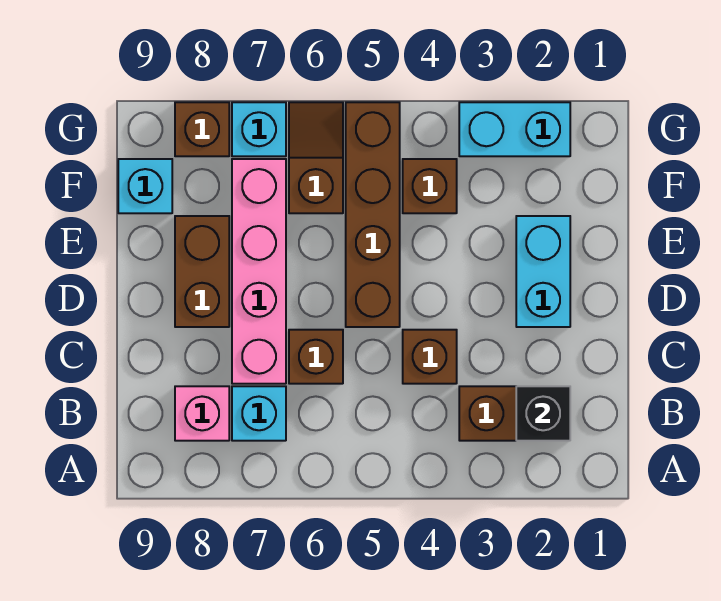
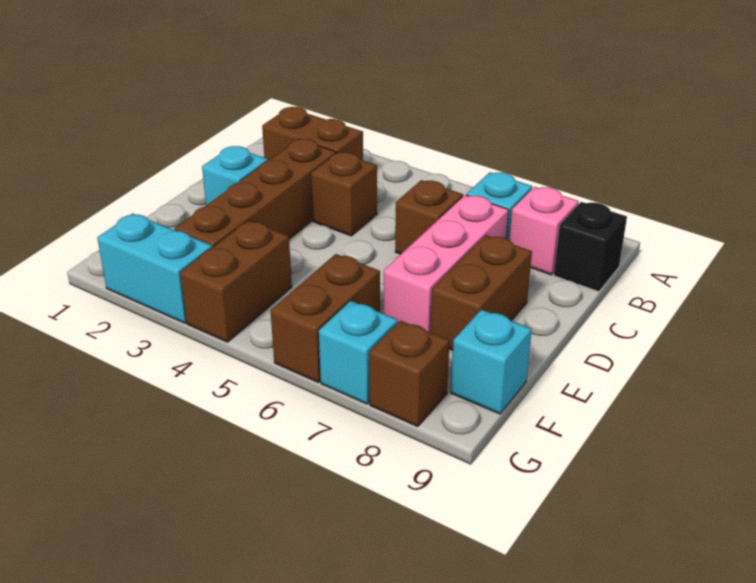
black brick B2 level 2 -> black brick B9 level 1
pink brick C7:F7 level 1 -> pink brick C7:E7 level 1
cyan brick D2:E2 level 1 -> cyan brick D2 level 1
brown brick D5:G5 level 1 -> brown brick C3:F3 level 1
brown brick F4 level 1 -> brown brick F4:G4 level 1
brown slope F6:G6 level 1 top F -> brown brick F6:G6 level 1

